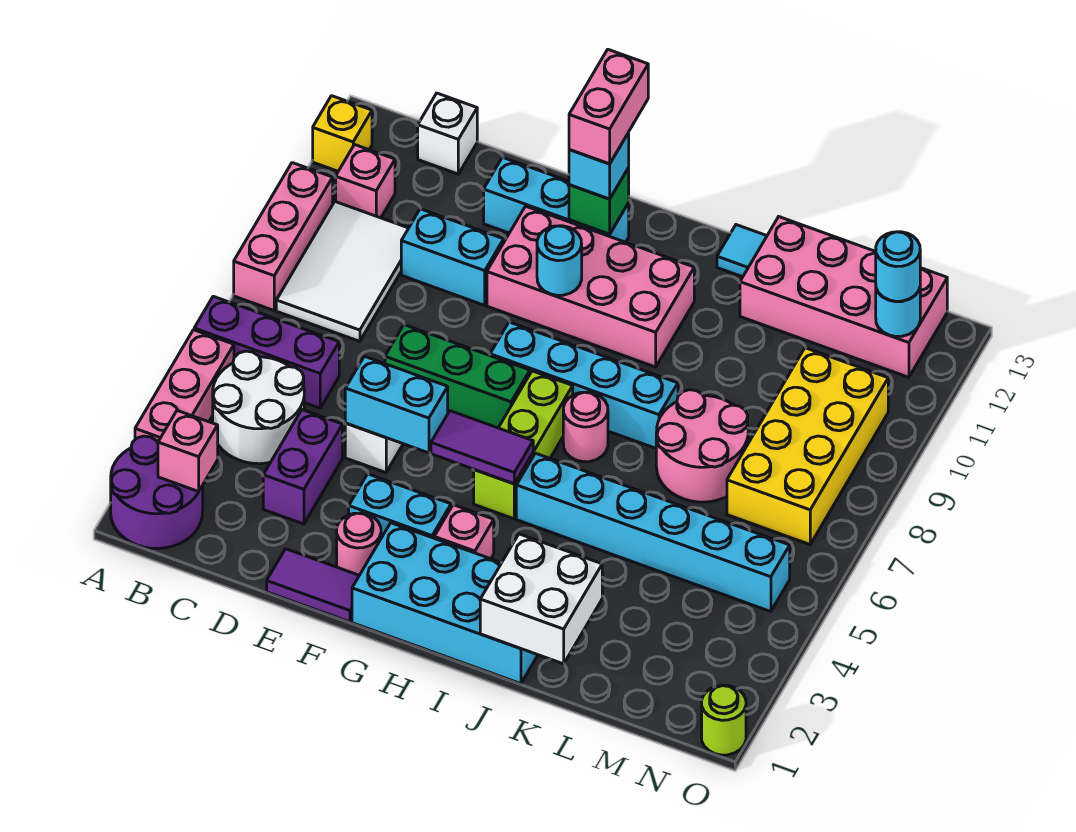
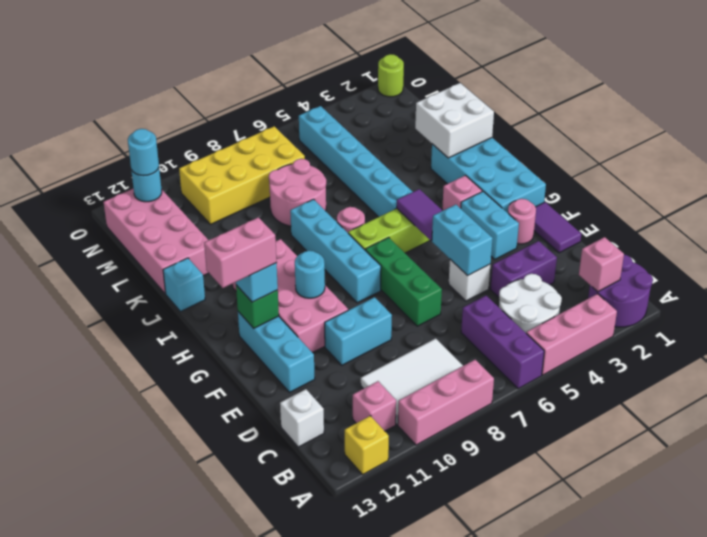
cyan brick D10:E10 level 1 -> cyan brick E9:E10 level 1
cyan tile J13 level 1 -> cyan brick J13 level 1

